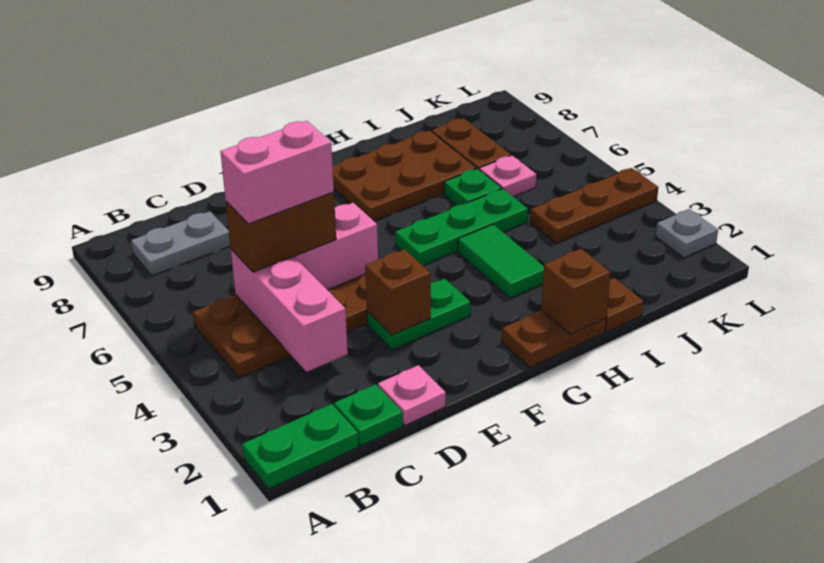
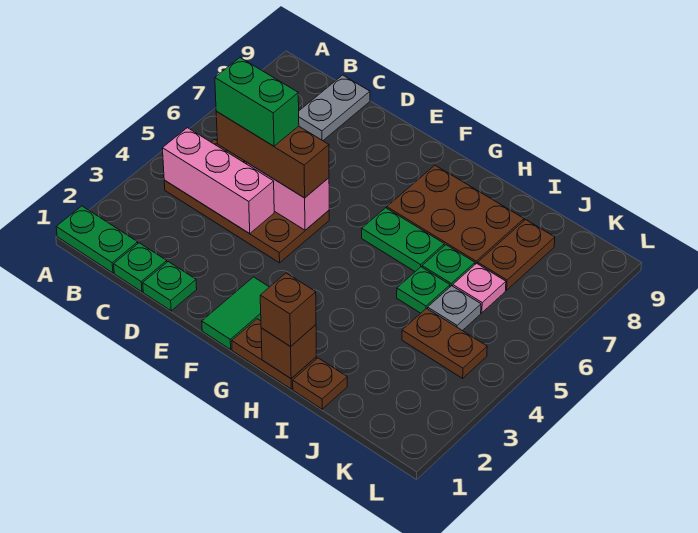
grey plate B8:C8 level 1 -> grey plate C8:C9 level 1
pink brick C3:C5 level 2 -> pink brick B4:D4 level 2
brown brick C5:D5 level 3 -> brown brick C5:E5 level 3
pink brick C5:D5 level 4 -> green brick C5:D5 level 4
pink plate D1 level 1 -> green plate D1 level 1
green plate E3:F3 level 1 -> green plate G6:H6 level 1
brown brick E3 level 2 -> brown brick H1 level 3
green plate G5:I5 level 1 -> green plate I5 level 1
green tile H3:H4 level 1 -> green tile F1:F2 level 1
brown plate J4:L4 level 1 -> brown plate J4:K4 level 1
grey plate L2 level 1 -> grey plate J5 level 1

